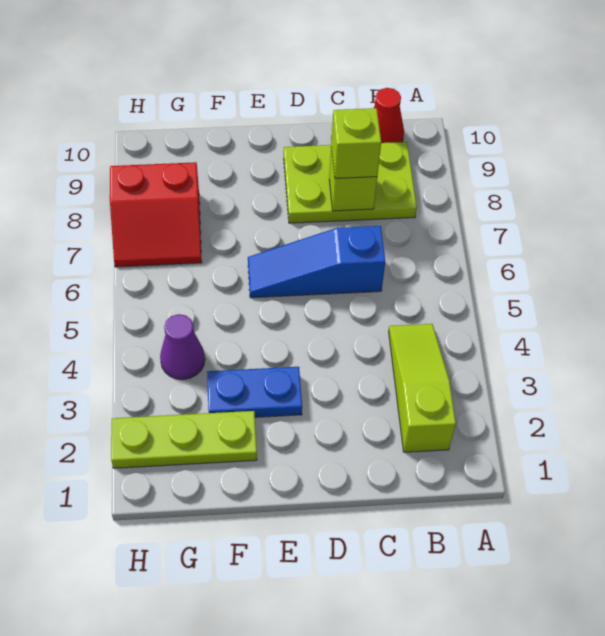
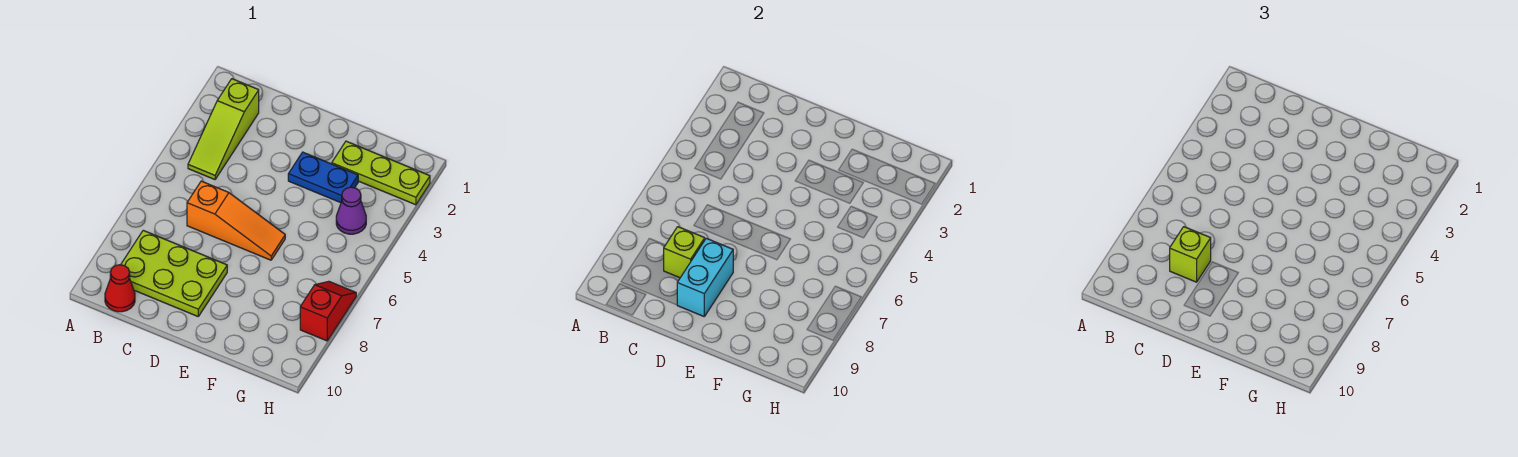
blue slope C6:E6 level 1 top C -> orange slope C6:E6 level 1 top C
none -> cyan brick D8:D9 level 2
red slope G7:H8 level 1 top 8 -> red slope H7:H8 level 1 top 8

